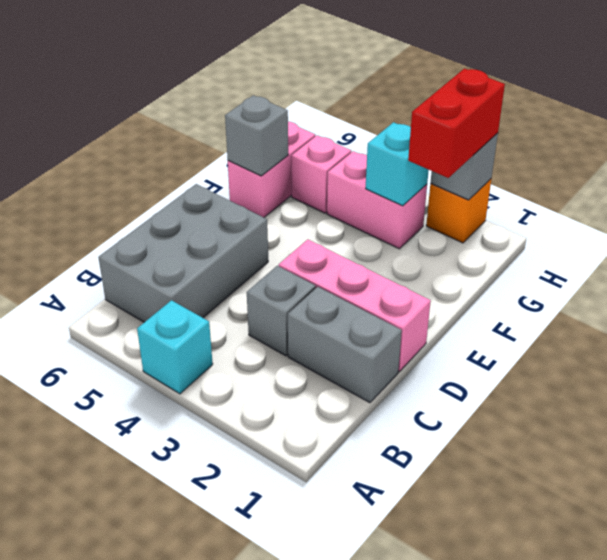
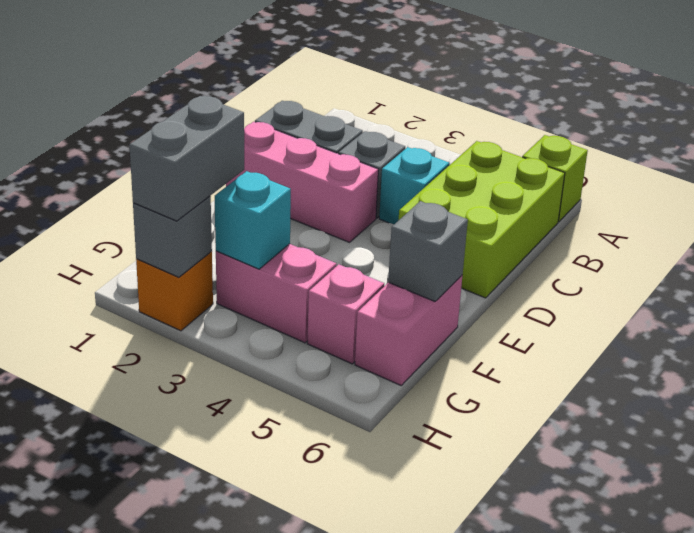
cyan brick A4 level 1 -> cyan brick C4 level 1
none -> lime brick A6 level 1
grey brick B5:D6 level 1 -> lime brick B5:D6 level 1
red brick G2:H2 level 3 -> grey brick G2:H2 level 3

